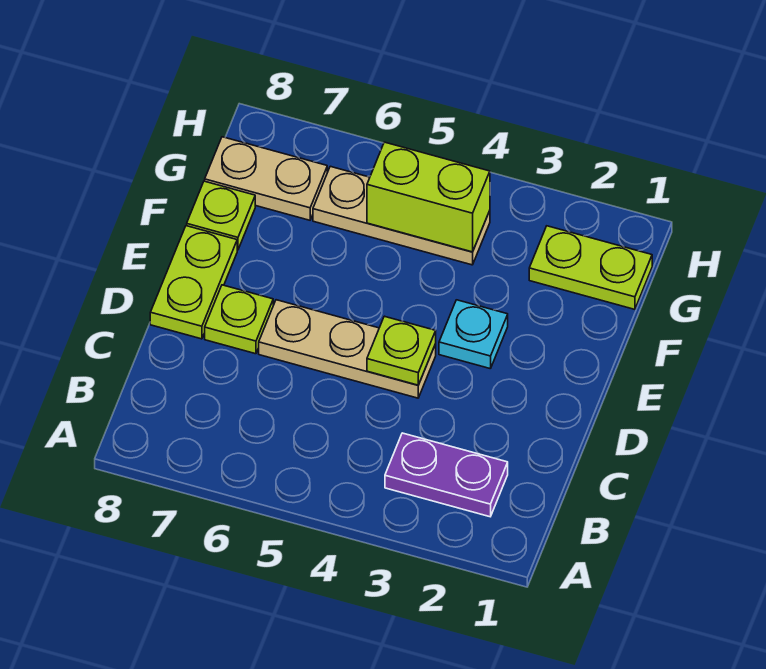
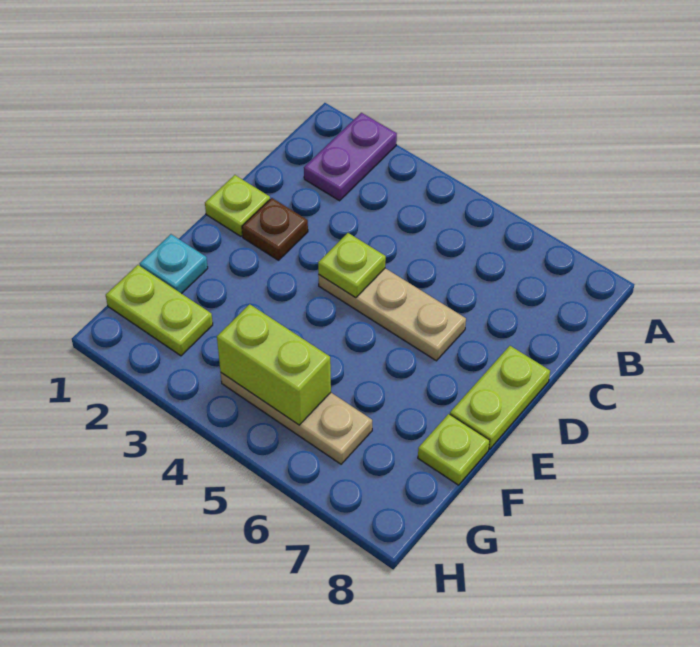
purple plate B2:B3 level 1 -> purple plate A2:B2 level 1
none -> brown plate D2 level 1
lime plate D7 level 1 -> lime plate D1 level 1
cyan plate E3 level 1 -> cyan plate F1 level 1
tan plate G7:G8 level 1 -> none

